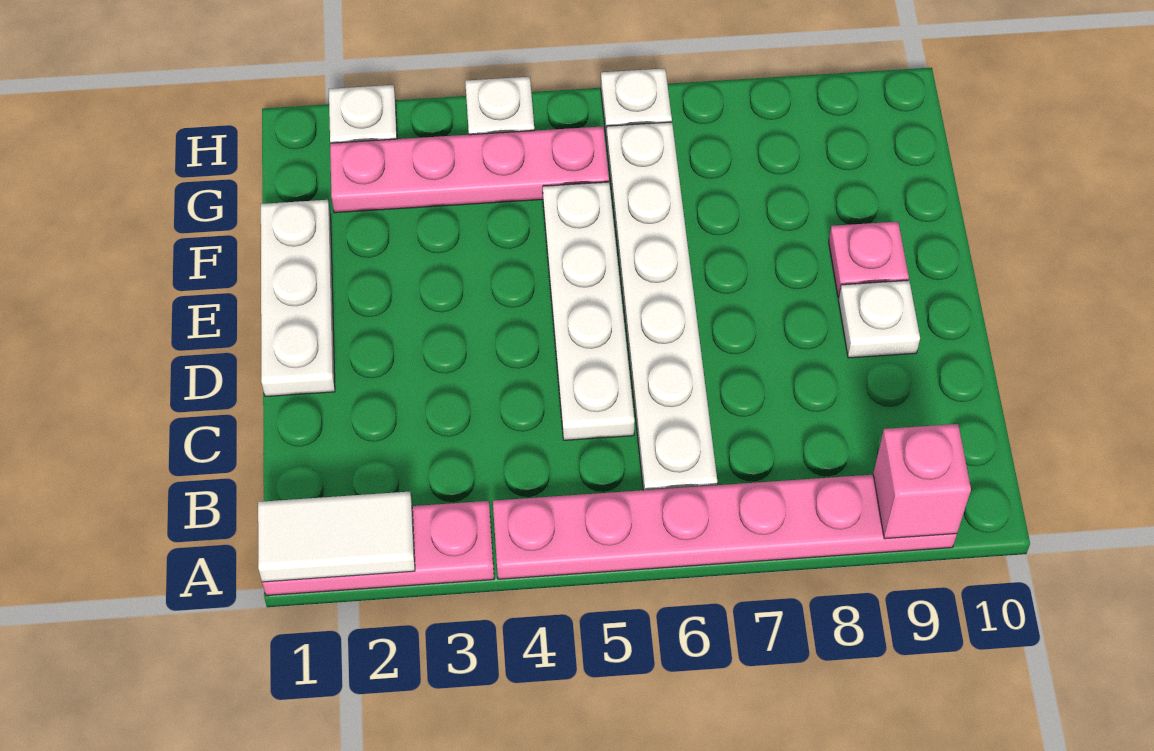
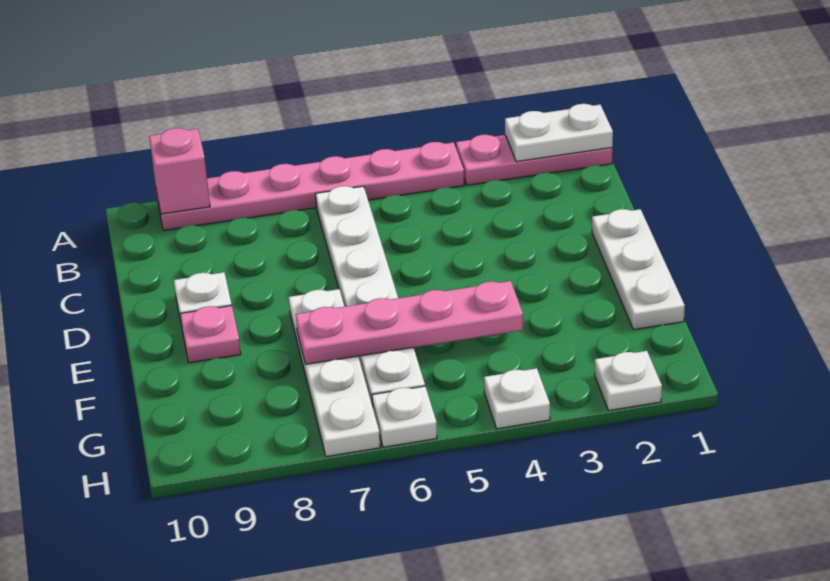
white tile A1:A2 level 2 -> white plate A1:A2 level 2
white plate C5:F5 level 1 -> white plate E7:H7 level 1
pink plate G2:G5 level 1 -> pink plate F4:F7 level 2

